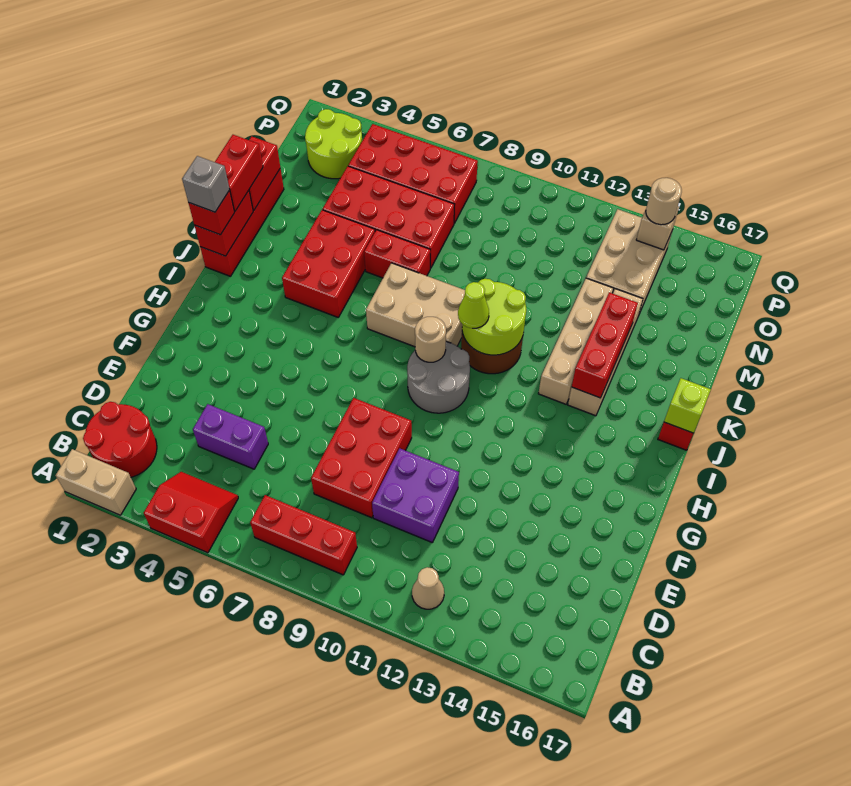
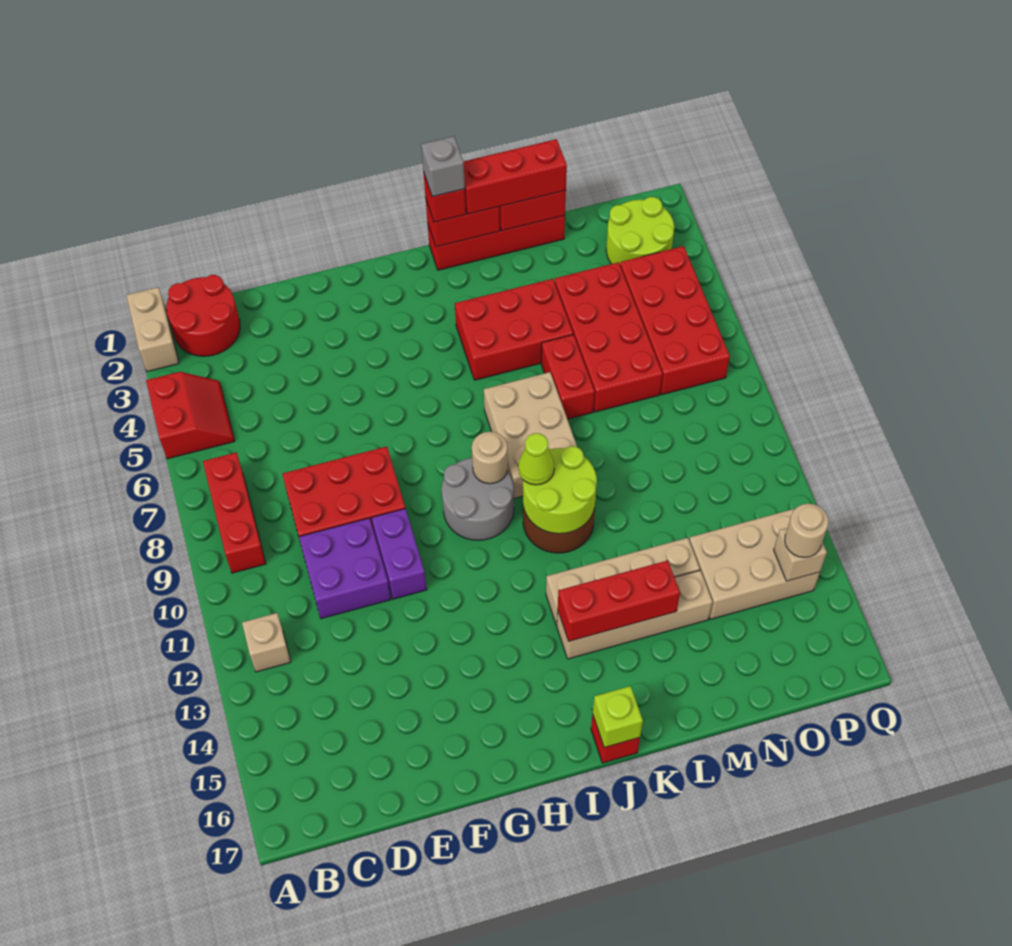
tan cone B12 level 1 -> tan brick B12 level 1
purple brick D4:D5 level 1 -> purple brick F10:F11 level 1
red brick K1:L1 level 3 -> red brick K1:M1 level 3

